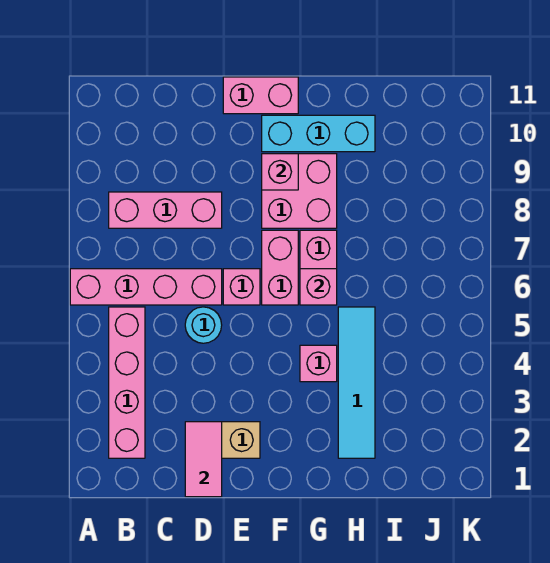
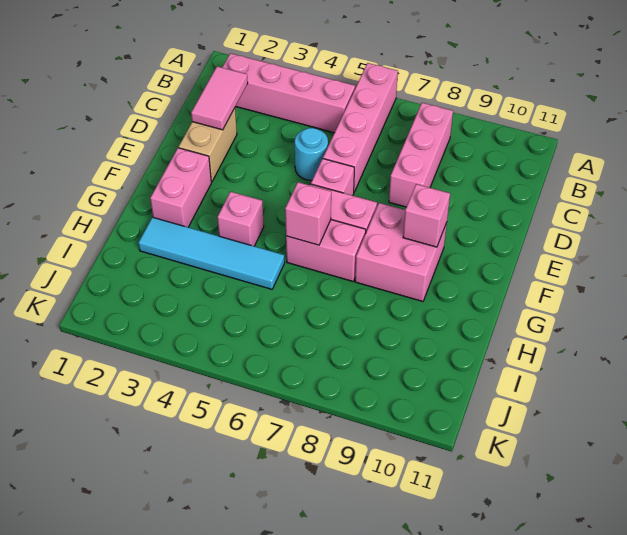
pink tile D1:D2 level 2 -> pink tile C2:D2 level 2
pink brick E11:F11 level 1 -> pink brick F2:G2 level 1
cyan brick F10:H10 level 1 -> none

